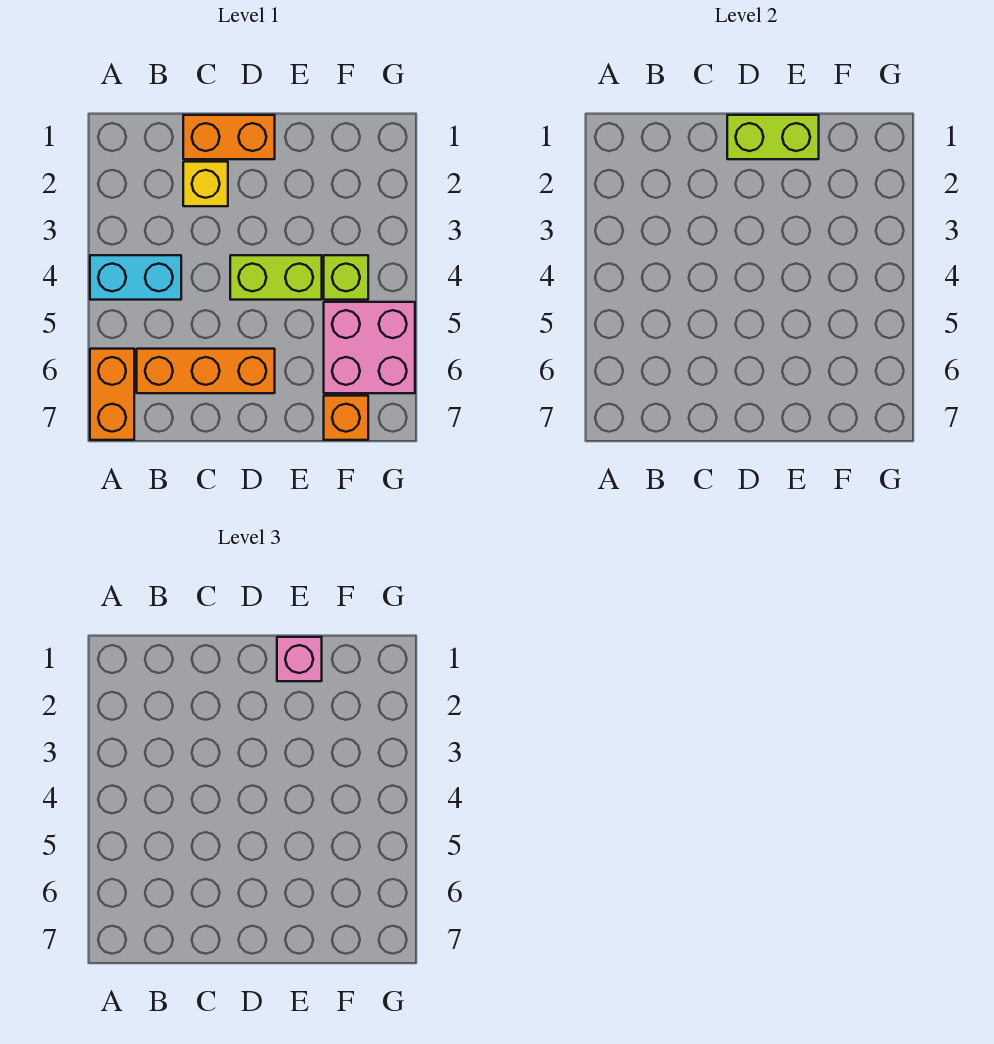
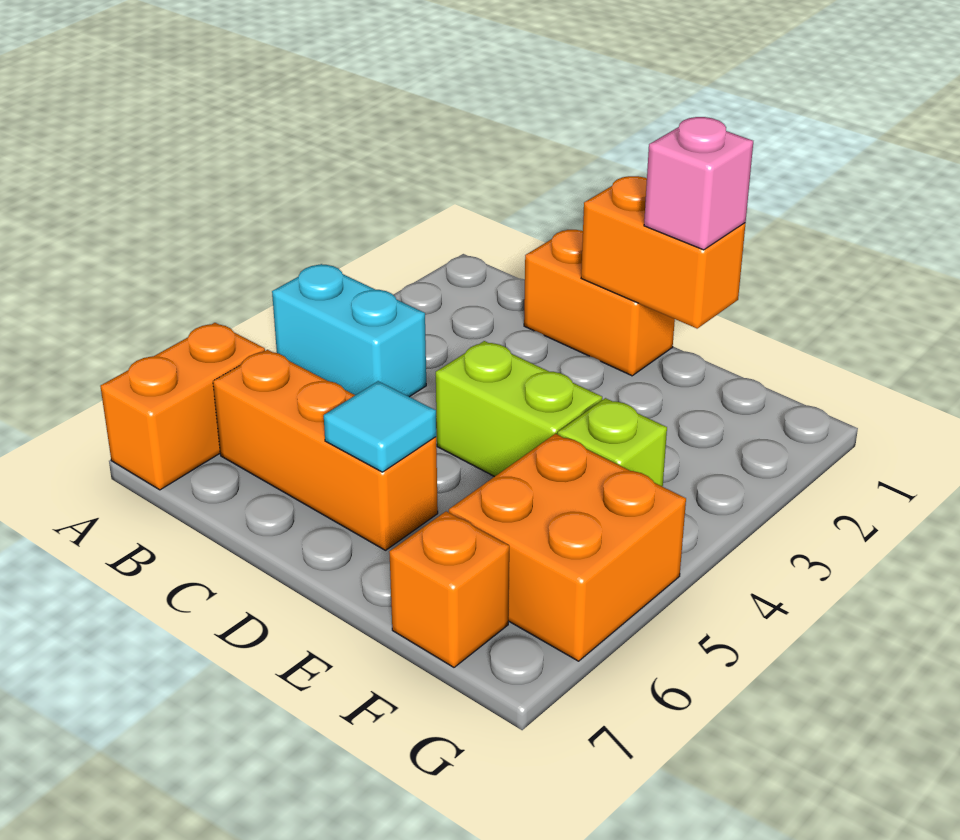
yellow brick C2 level 1 -> none
lime brick D1:E1 level 2 -> orange brick D1:E1 level 2
none -> cyan tile D6 level 2
pink brick F5:G6 level 1 -> orange brick F5:G6 level 1

